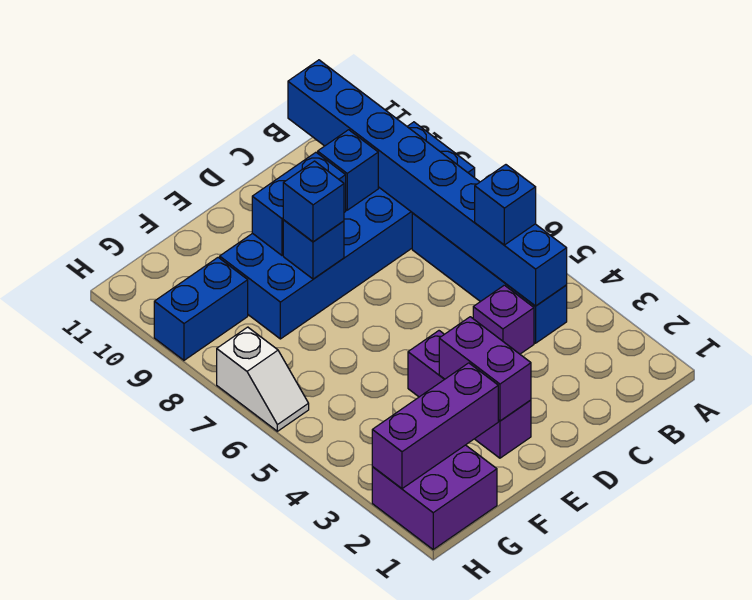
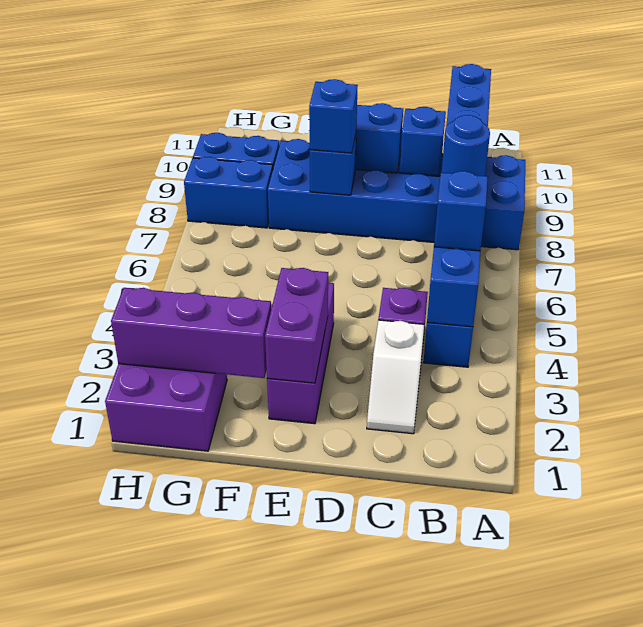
none -> blue round brick B7 level 3
none -> blue brick G8:H8 level 1
white slope H6:H7 level 1 top 7 -> white slope C2:C3 level 1 top 3

